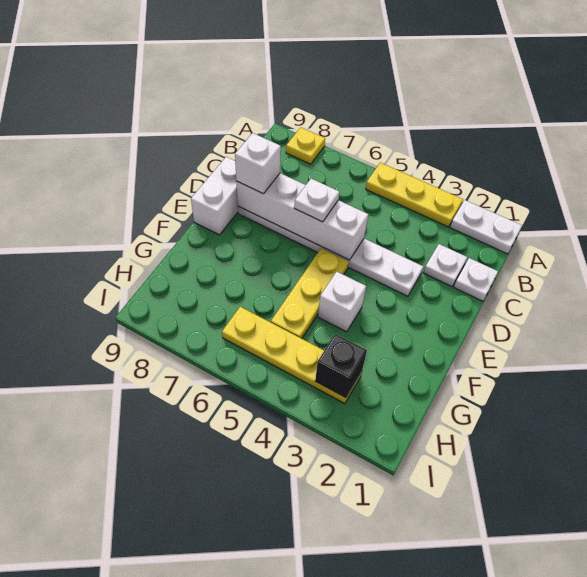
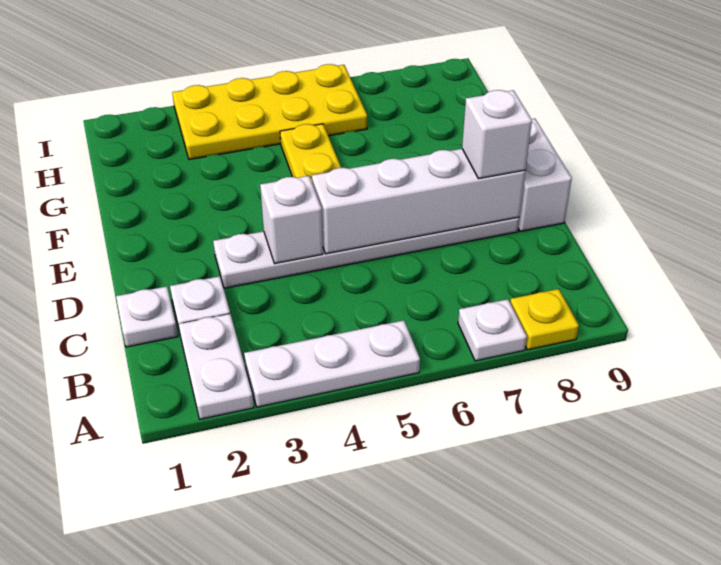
white plate A1:A2 level 1 -> white plate A2:B2 level 1
yellow plate A3:A5 level 1 -> white plate A3:A5 level 1
white plate D6 level 3 -> white plate A7 level 1
white brick F4 level 1 -> white brick D4 level 2
yellow plate H3:H6 level 1 -> yellow plate H3:I6 level 1
black brick H3 level 2 -> none

